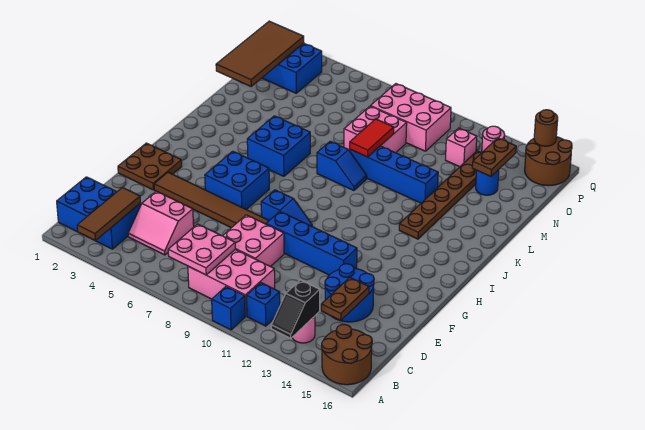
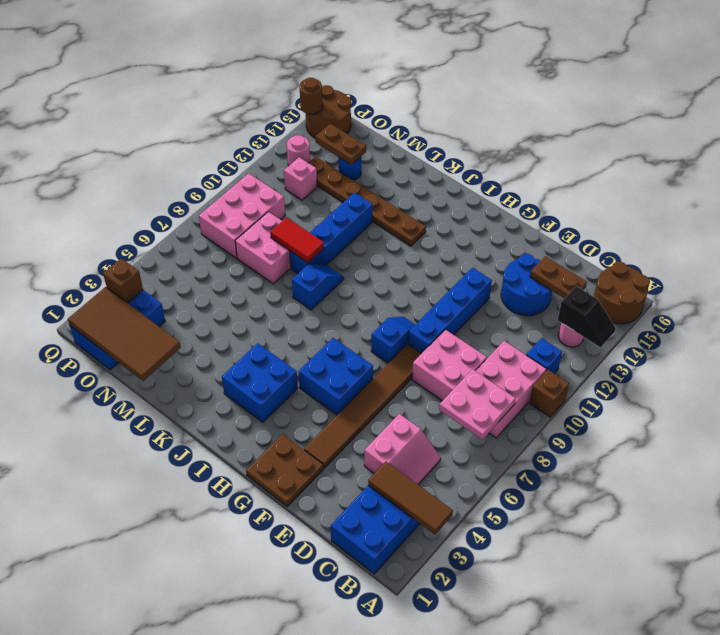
blue brick A10 level 1 -> brown brick A10 level 1
blue brick J5:K6 level 1 -> blue brick I3:J4 level 1
none -> brown brick P3 level 2

